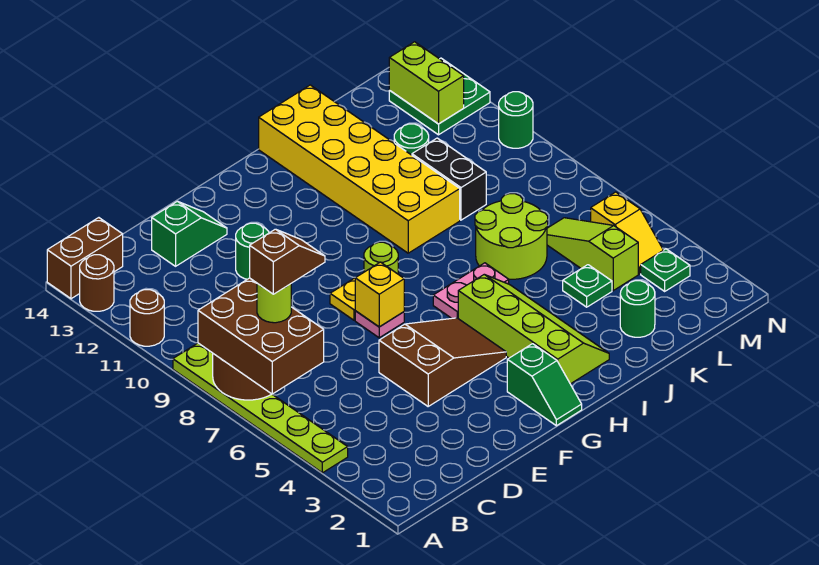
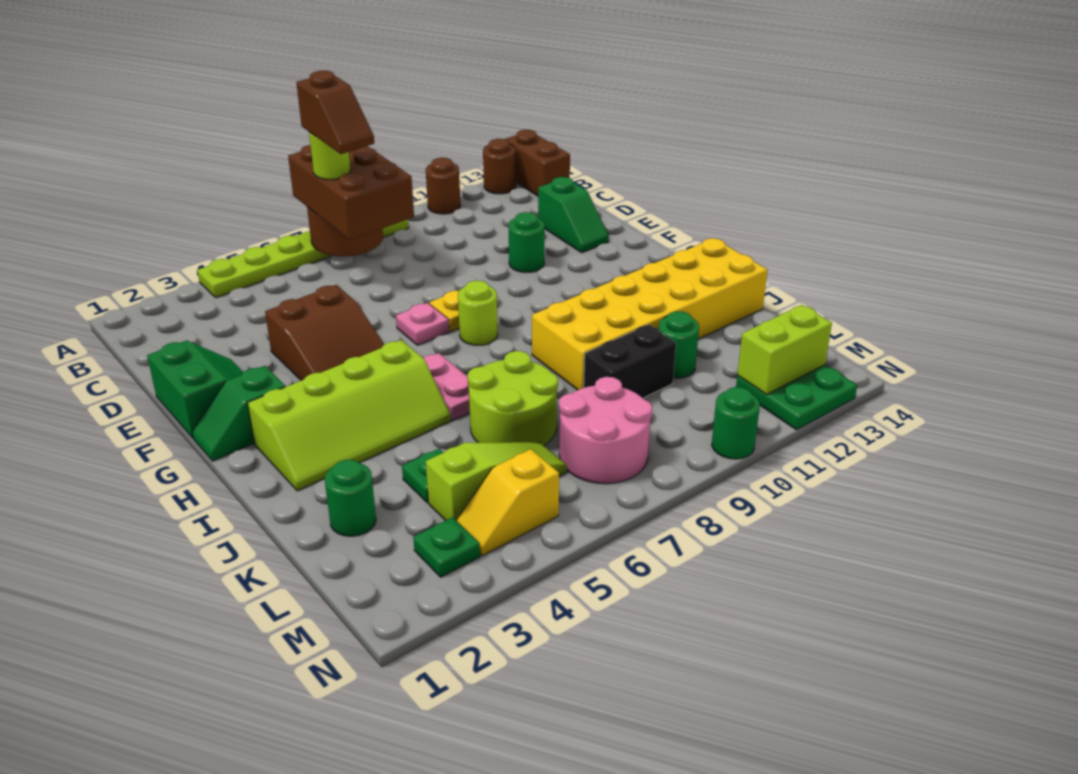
brown brick A6:B8 level 3 -> brown brick A7:C8 level 3
none -> green slope E1:F2 level 1 top 1
yellow brick F7 level 2 -> none
none -> pink round brick L7:M8 level 1

